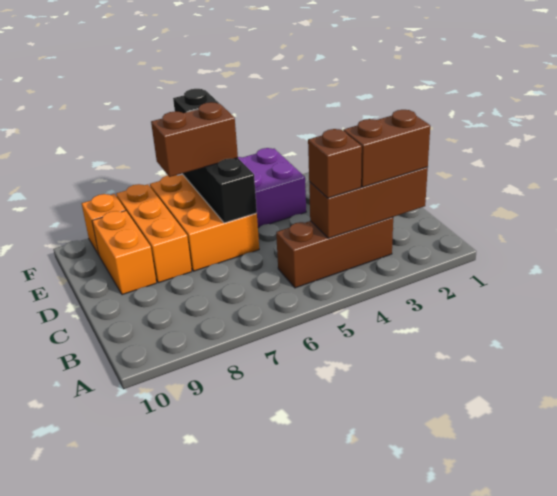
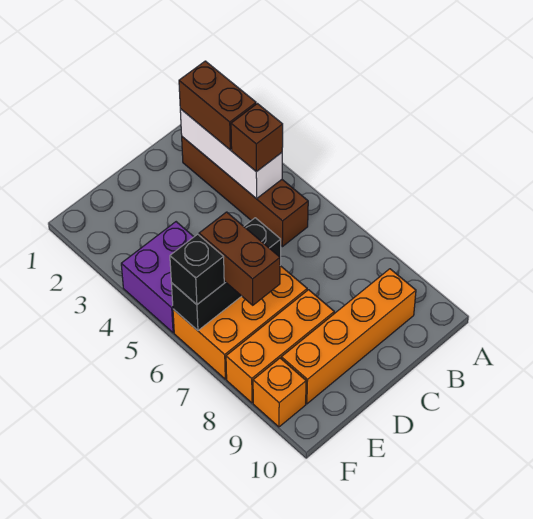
brown brick B2:B4 level 2 -> white brick B2:B4 level 2
brown brick B3:B5 level 1 -> brown brick B2:B5 level 1
orange brick D9:E9 level 1 -> orange brick B9:E9 level 1

